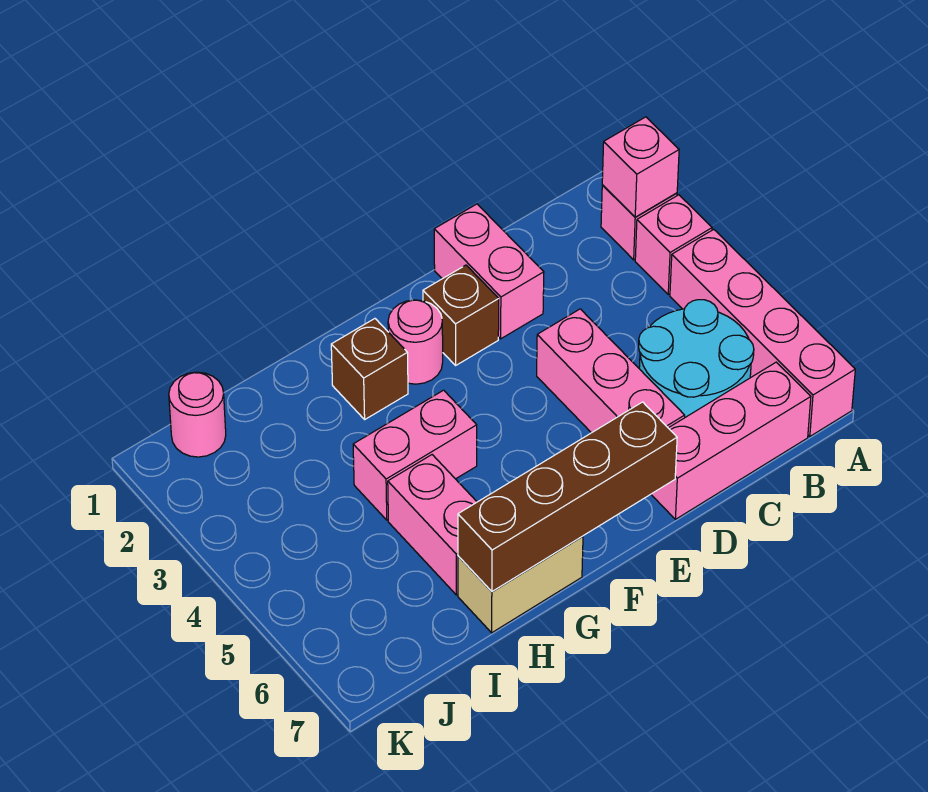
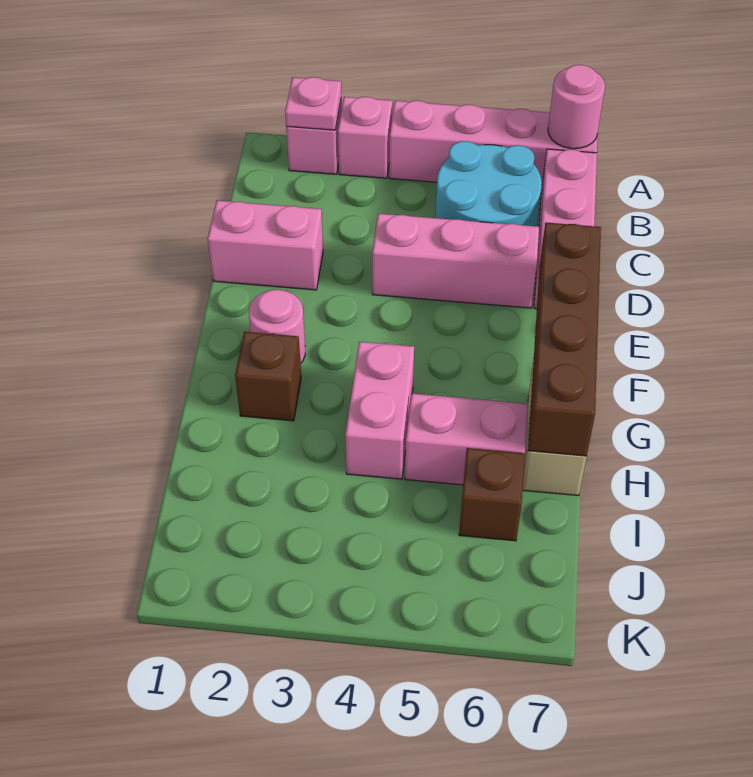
pink brick A2 level 2 -> pink plate A2 level 2
brown brick E2 level 1 -> brown brick I6 level 1
pink round brick J1 level 1 -> pink round brick A7 level 2

